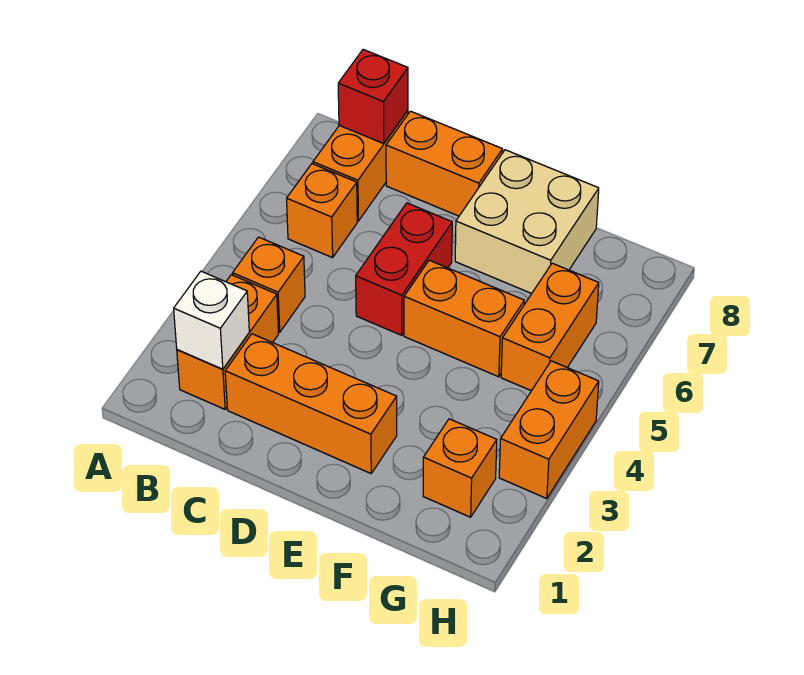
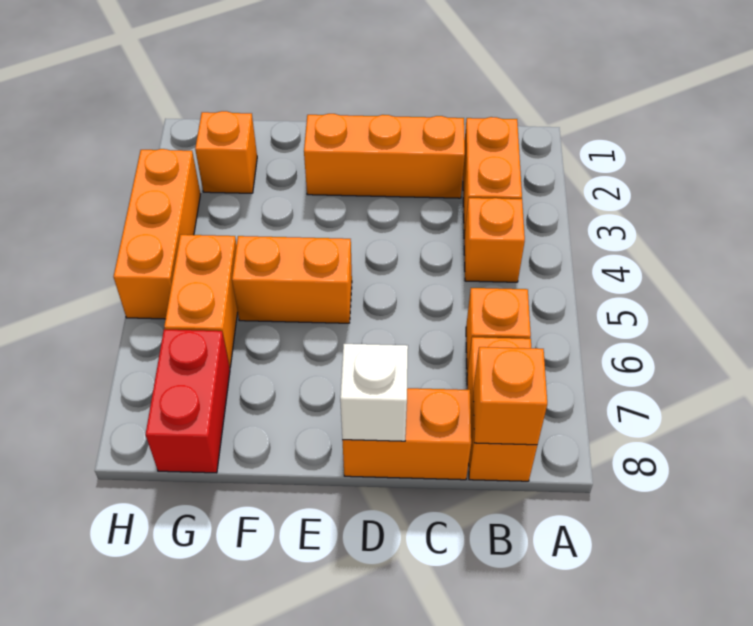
white brick B2 level 2 -> white brick D8 level 2
red brick B8 level 2 -> orange brick B8 level 2
red brick D5:D6 level 1 -> red brick G7:G8 level 1
tan brick E7:F8 level 1 -> none
orange brick H3:H4 level 1 -> orange brick H3:H5 level 1

